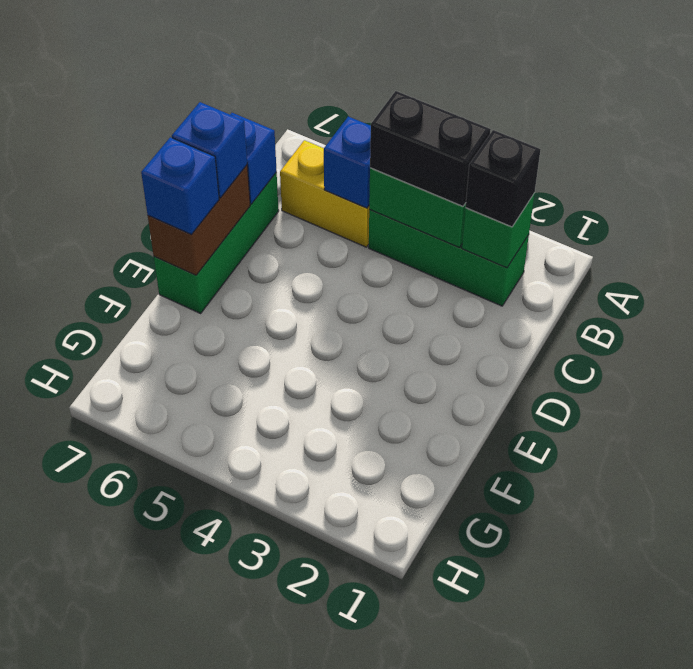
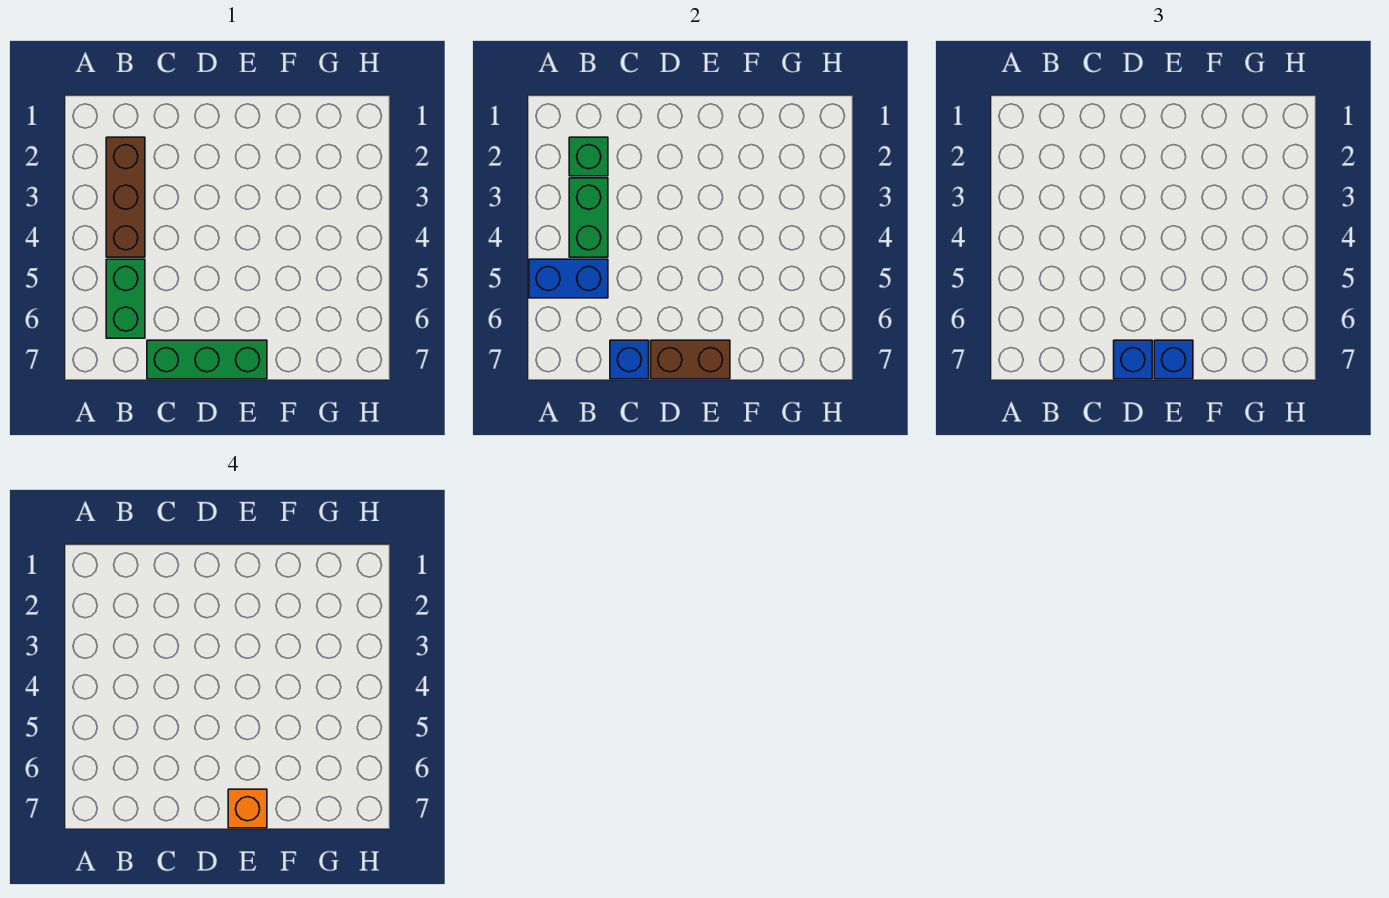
green brick B2:B4 level 1 -> brown brick B2:B4 level 1
black brick B2 level 3 -> none
black brick B3:B4 level 3 -> none
yellow brick B5:B6 level 1 -> green brick B5:B6 level 1
blue brick B5 level 2 -> blue brick A5:B5 level 2
none -> orange brick E7 level 4

